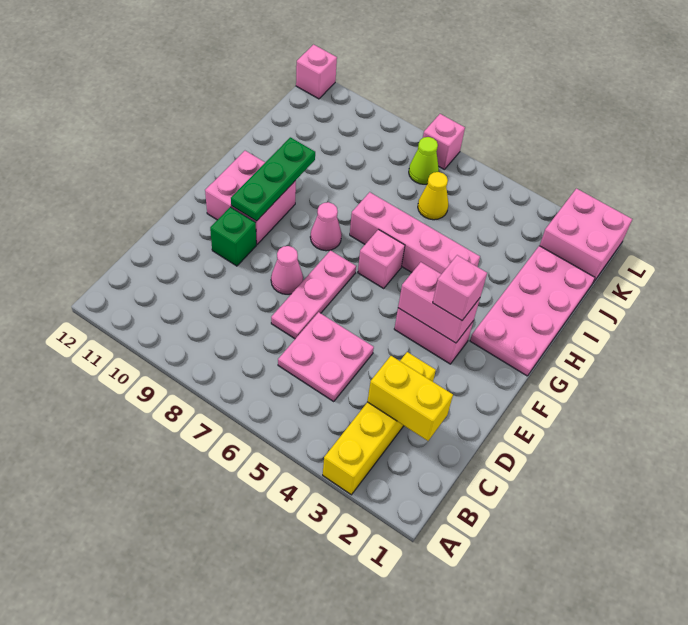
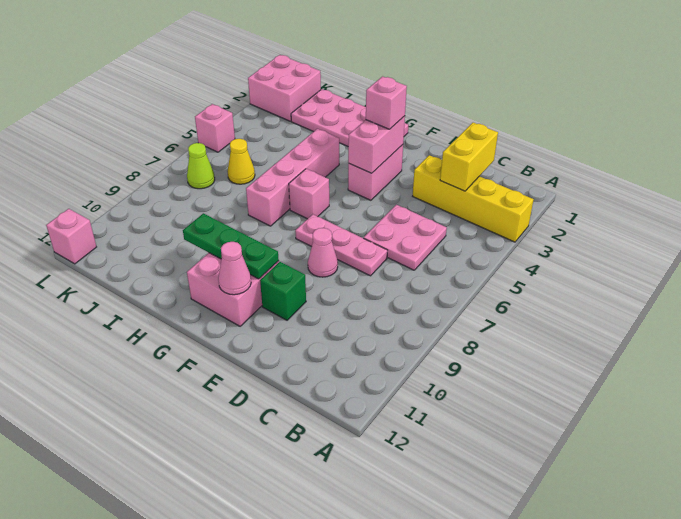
pink cone G8 level 1 -> pink cone F11 level 2
pink brick L7 level 1 -> pink brick L5 level 1

